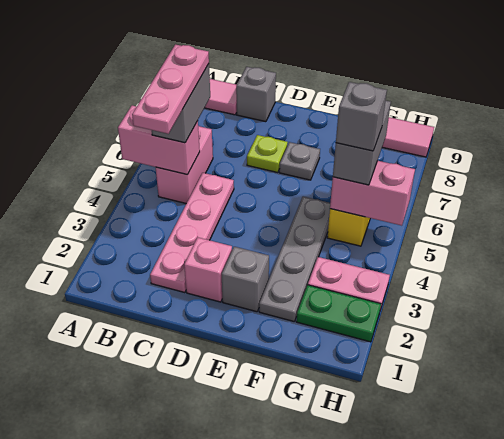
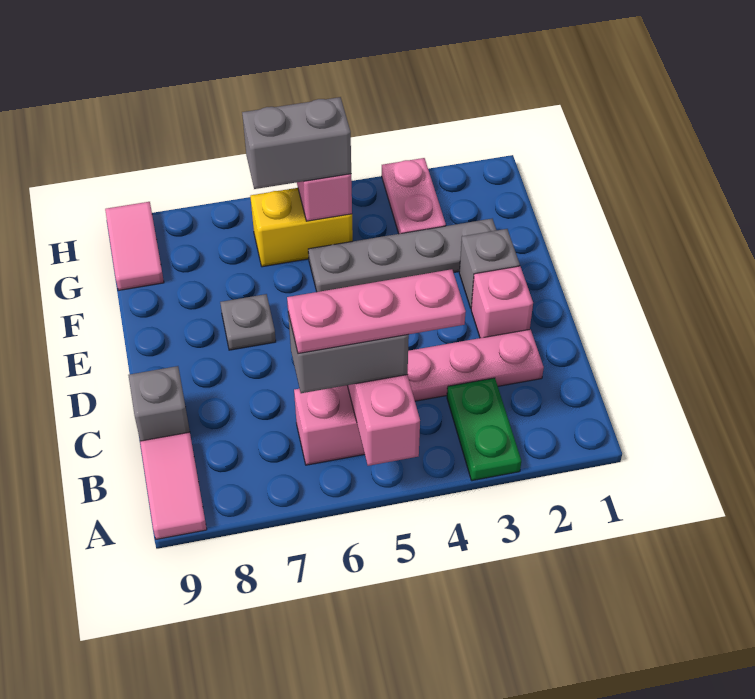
lime plate D7 level 1 -> none
green plate G2:H2 level 1 -> green plate A3:B3 level 1
grey brick G5 level 4 -> none

